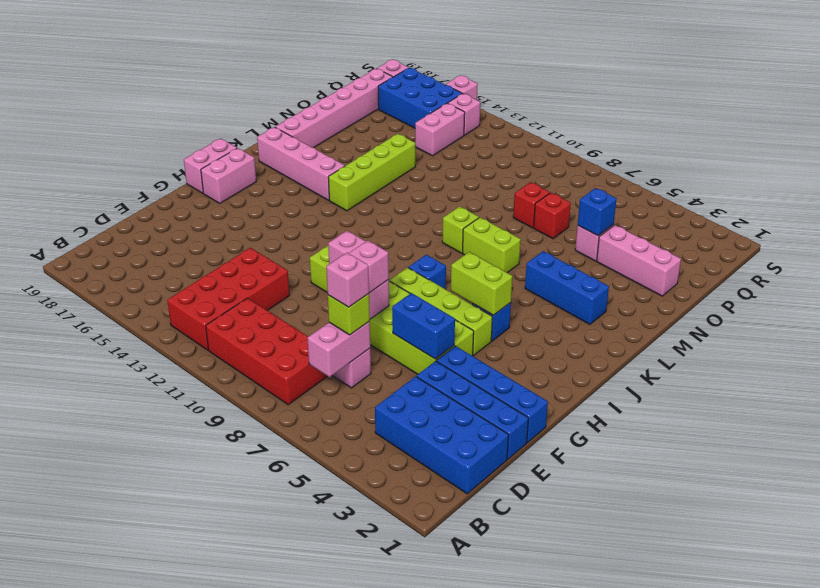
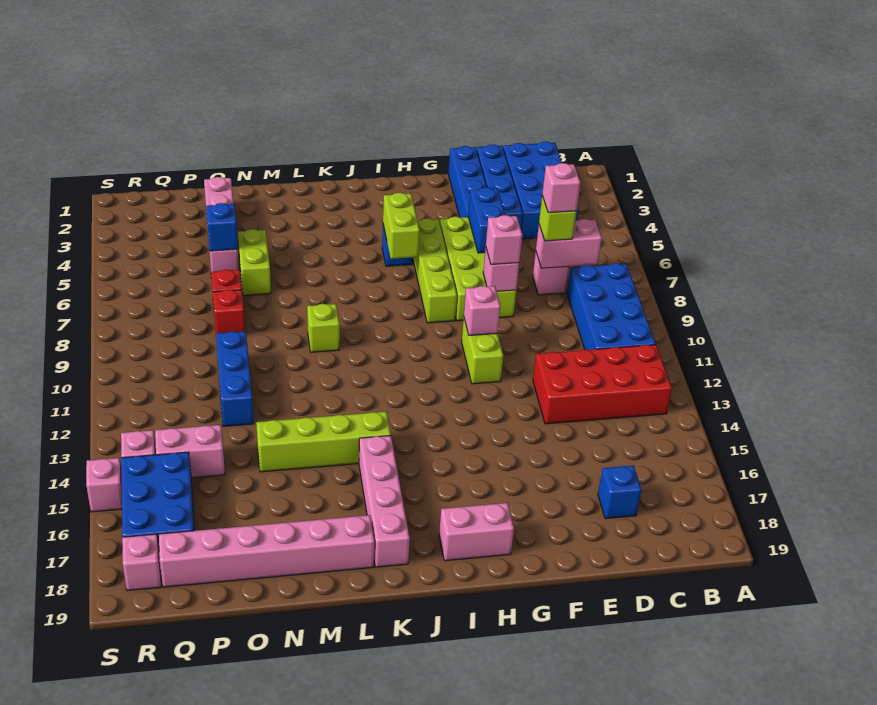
red brick B8:C11 level 1 -> blue brick B8:C11 level 1
pink brick H19:I19 level 1 -> none
blue brick I8 level 1 -> blue brick D17 level 1
blue brick L3:L5 level 1 -> blue brick O10:O12 level 1
lime brick L7:L8 level 1 -> lime brick N5:N6 level 1

